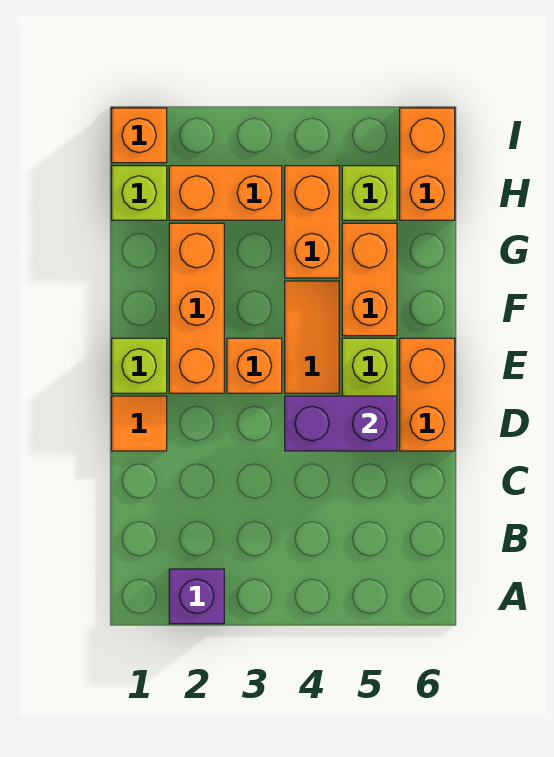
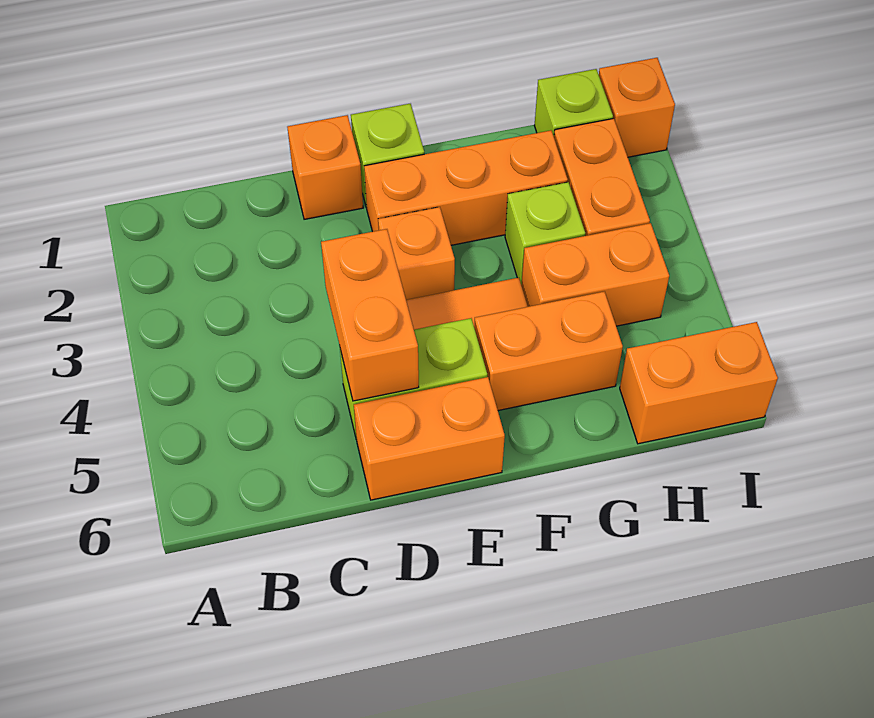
purple brick A2 level 1 -> none
orange tile D1 level 1 -> orange brick D1 level 1
purple brick D4:D5 level 2 -> orange brick D4:D5 level 2
lime brick H5 level 1 -> lime brick G3 level 1

